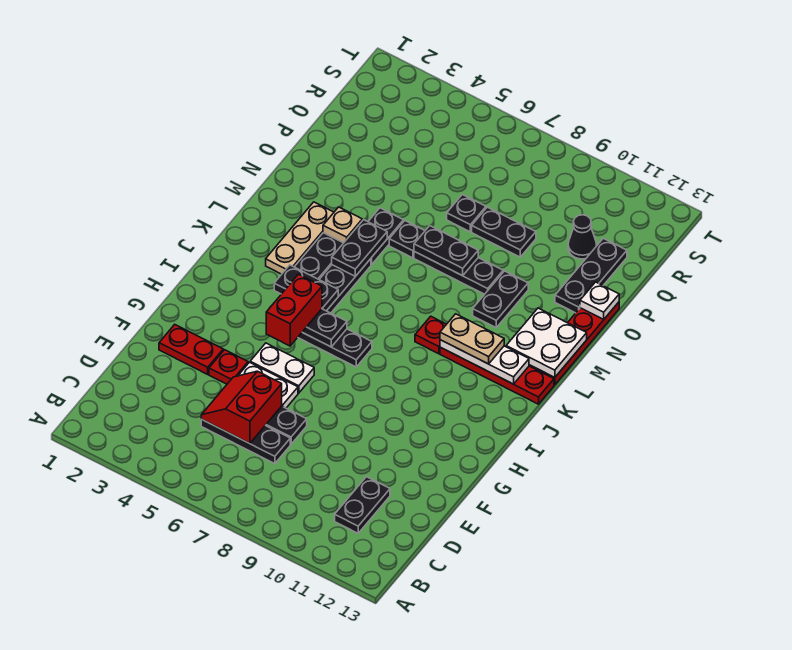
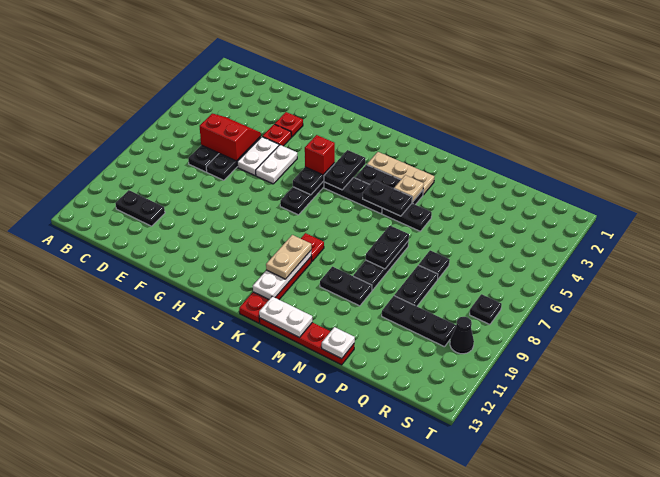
red plate F2:F3 level 1 -> red plate F3 level 1
red brick H5:I5 level 3 -> red brick I5 level 3
white plate L12:M13 level 2 -> white plate L13:M13 level 2
black plate N6 level 1 -> black plate S8 level 1
black plate O12:Q12 level 1 -> black plate P10:R10 level 1
black cone Q11 level 1 -> black cone S10 level 1

